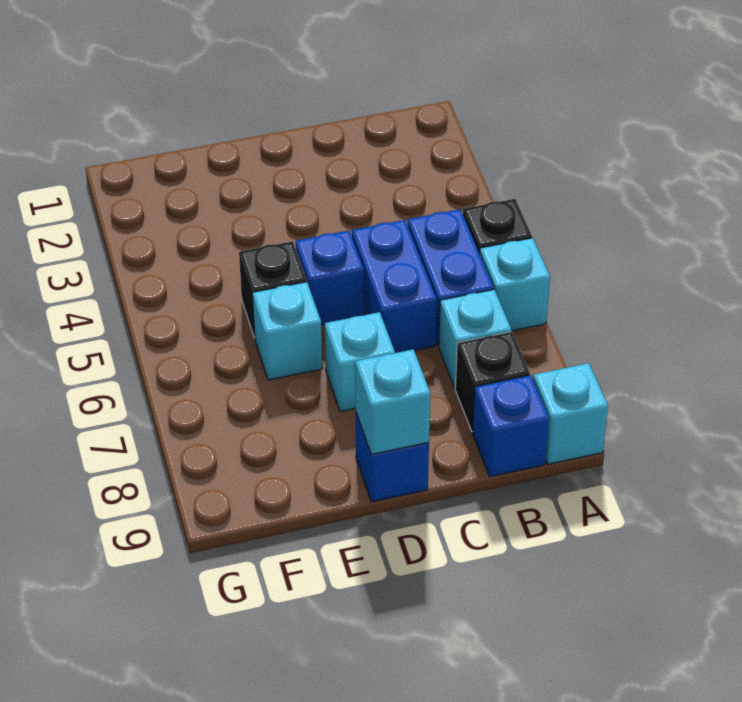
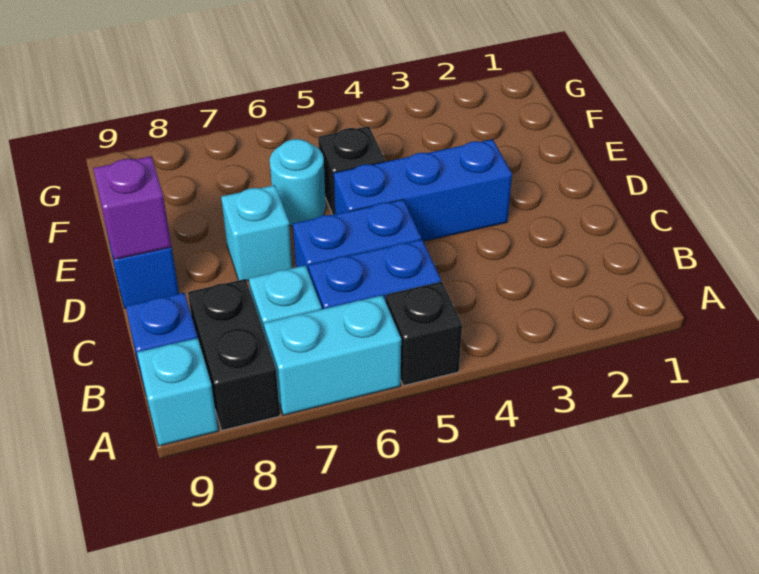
cyan brick A6 level 1 -> cyan brick A6:A7 level 1
black brick B8 level 1 -> black brick A8:B8 level 1
blue brick D5 level 1 -> blue brick D3:D5 level 1
cyan brick D9 level 2 -> purple brick D9 level 2
cyan brick E6 level 1 -> cyan round brick E6 level 1

